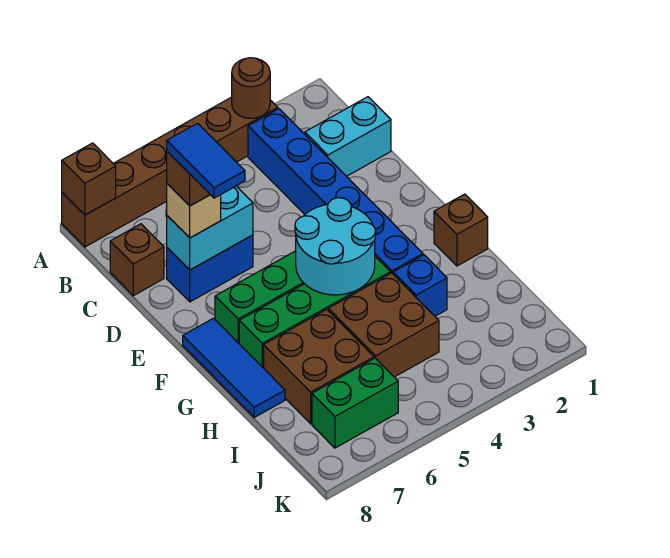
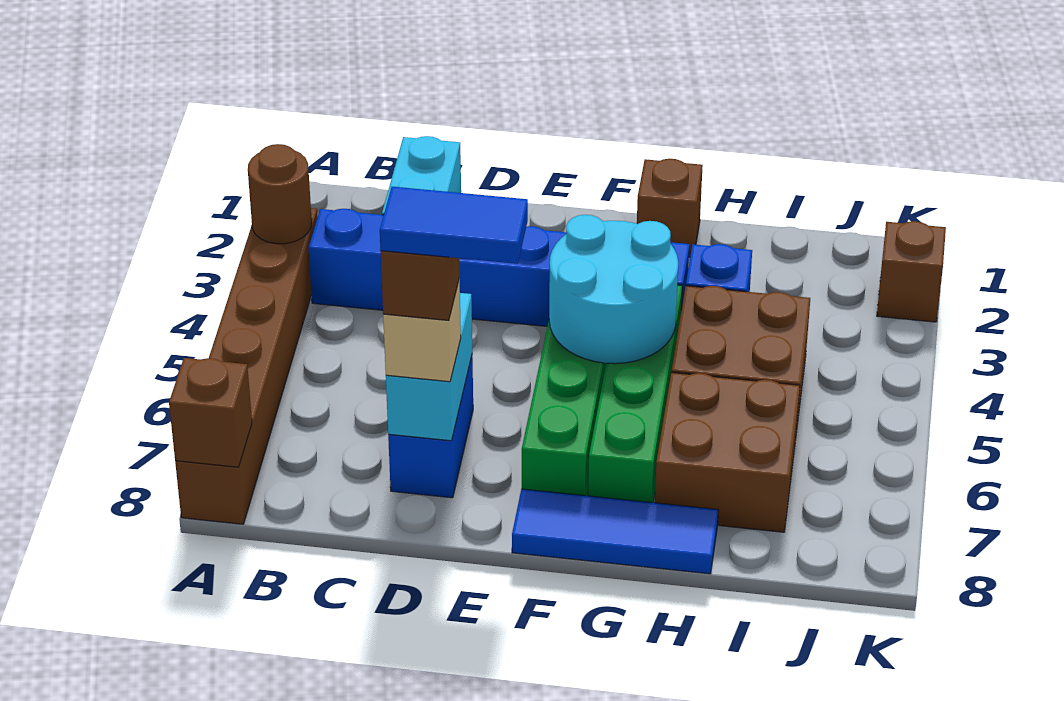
brown brick C8 level 1 -> brown brick K2 level 1
green brick J6:J7 level 1 -> none

